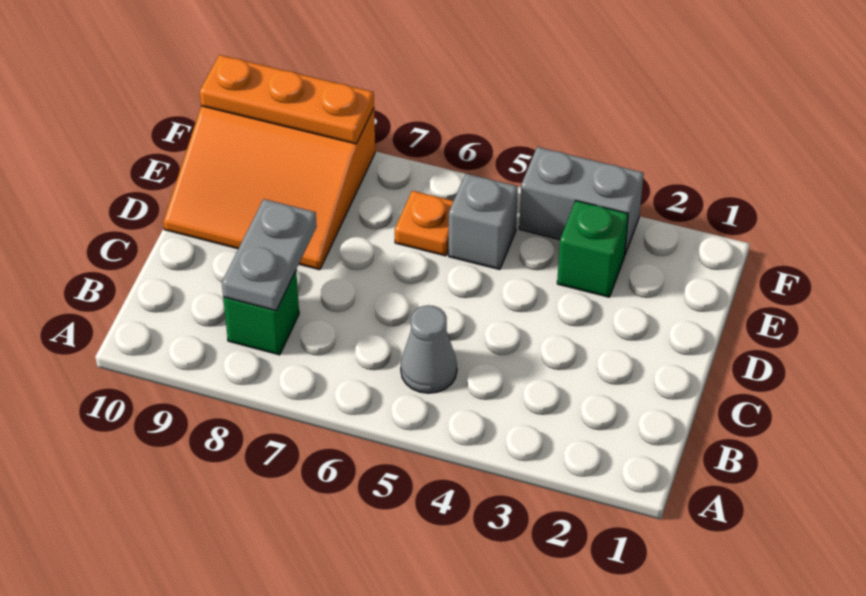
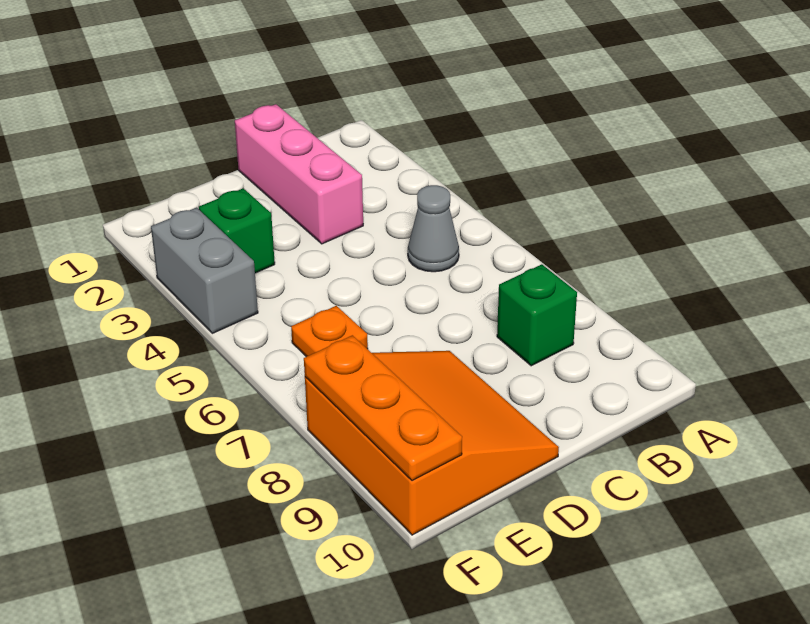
grey plate B8:C8 level 2 -> none
none -> pink brick C1:C3 level 1
grey brick E5 level 1 -> none

